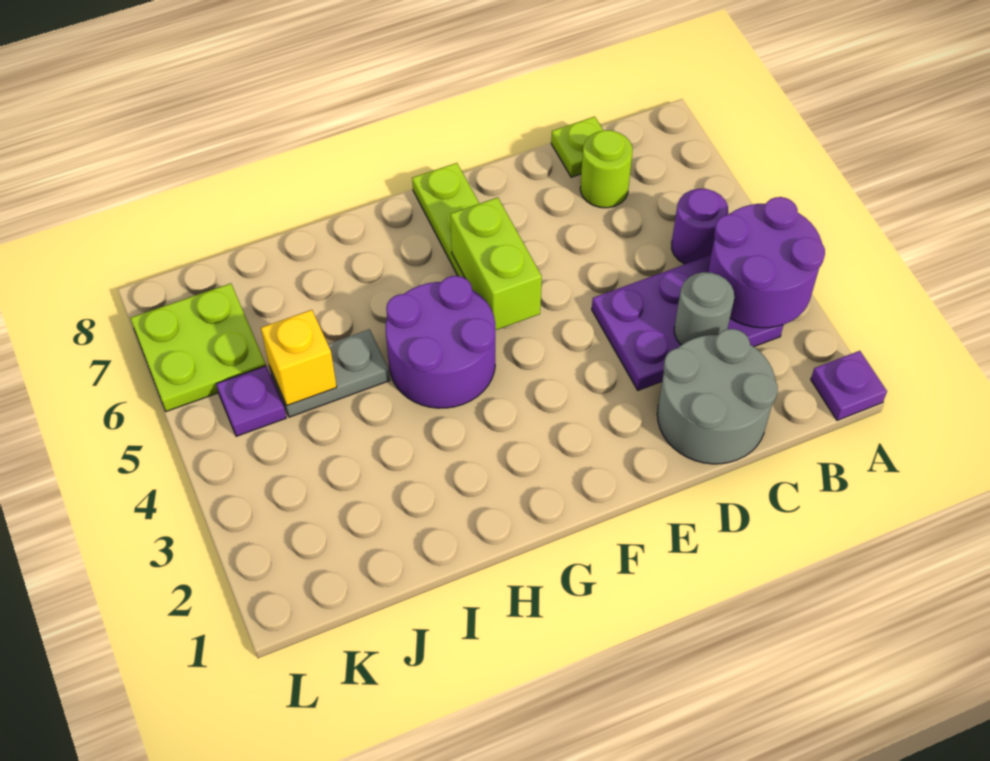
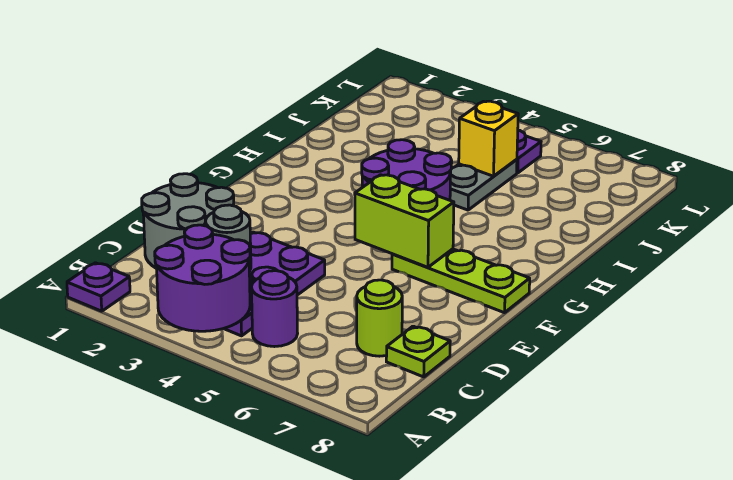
lime plate K6:L7 level 1 -> none

